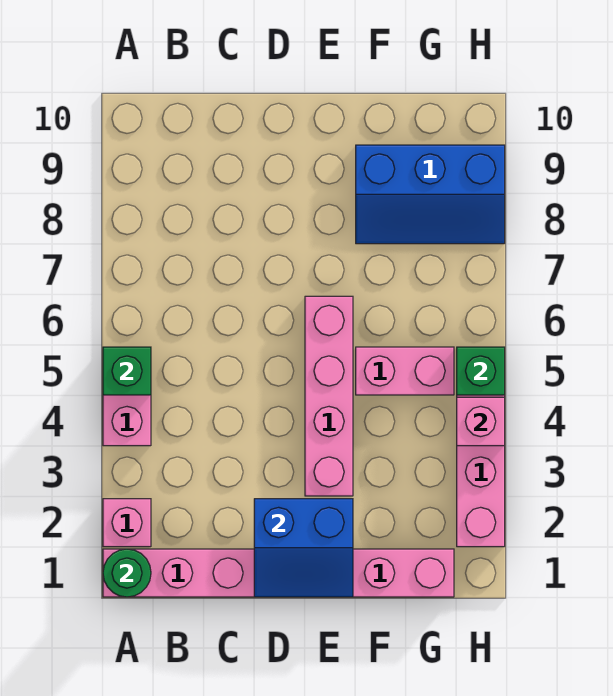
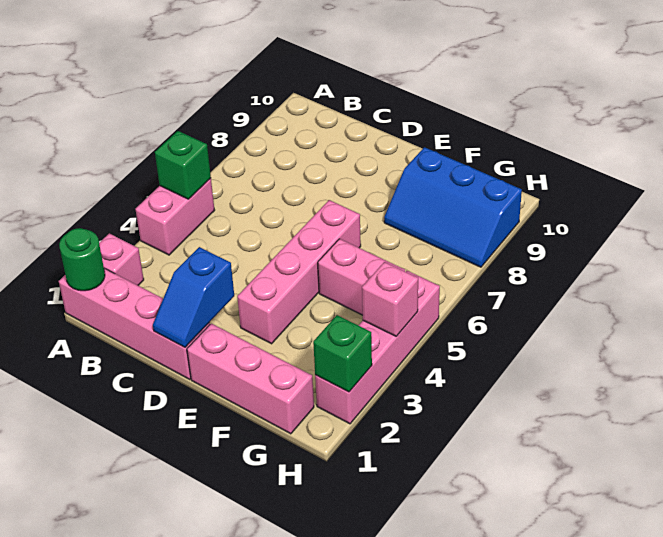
blue slope D1:E2 level 2 top 2 -> blue slope D1:D2 level 2 top 2
green brick H5 level 2 -> green brick H2 level 2

